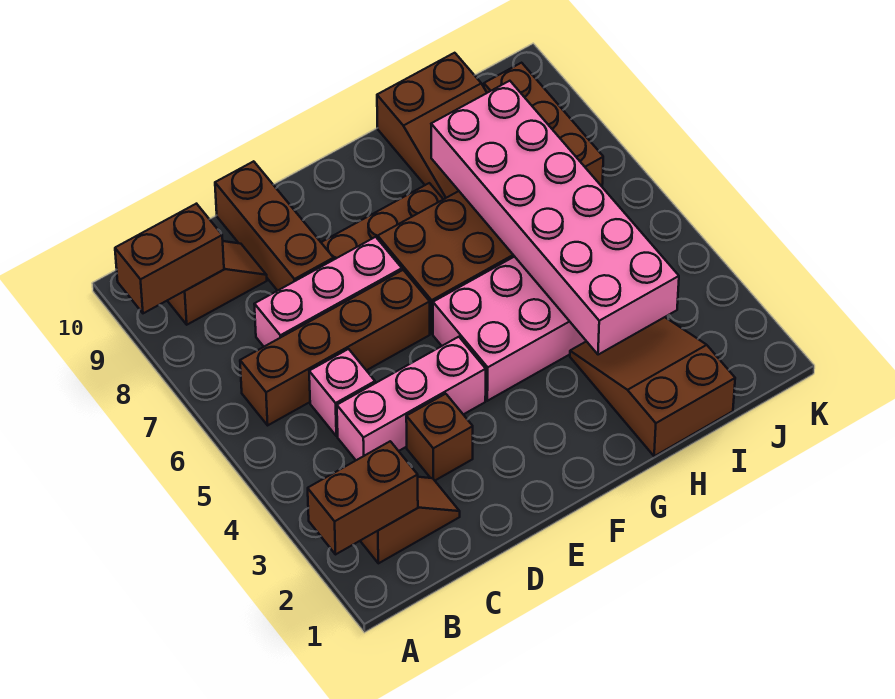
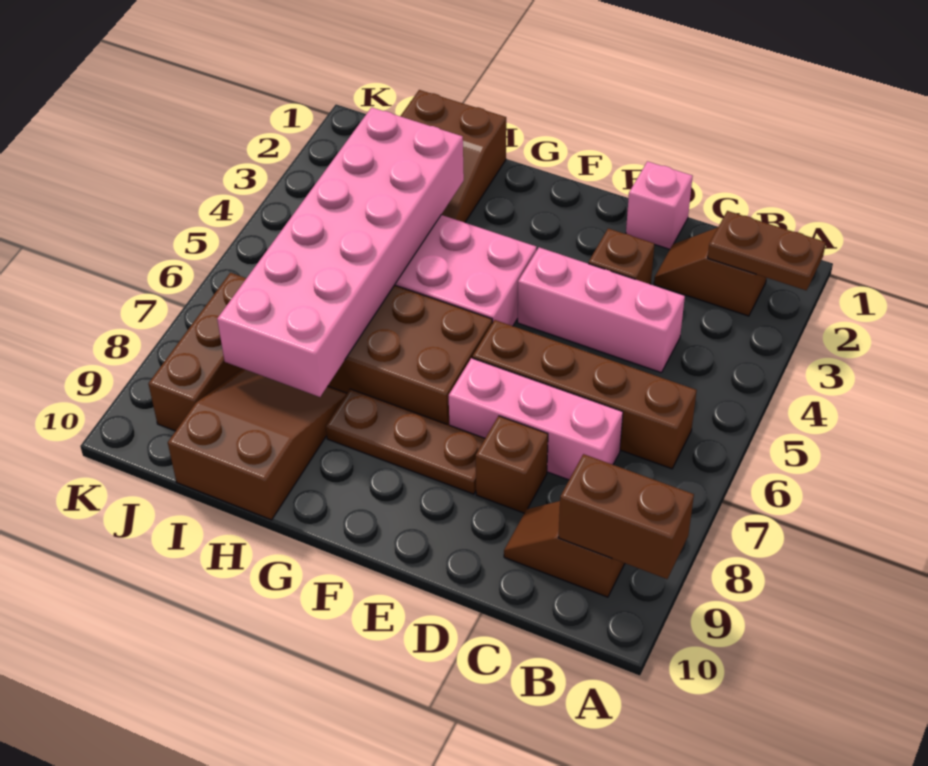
brown brick A2:B2 level 2 -> brown plate A2:B2 level 2
pink brick C5 level 1 -> pink brick D1 level 1
brown brick D8:D10 level 1 -> brown brick D8 level 1

